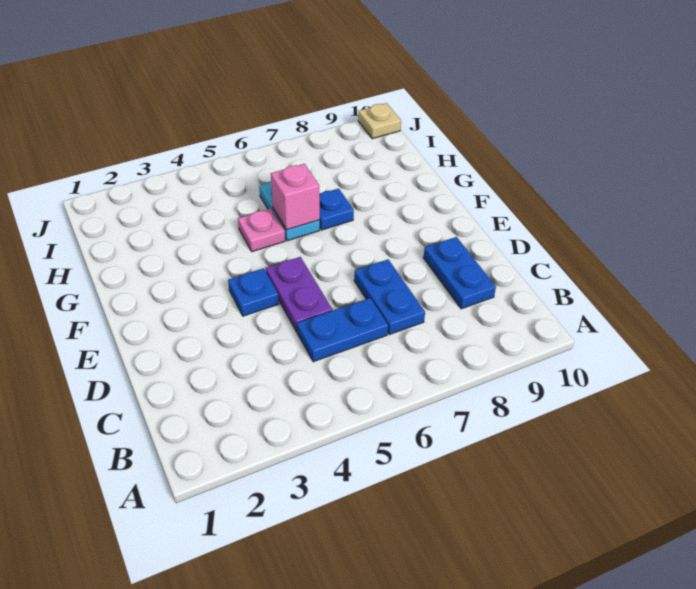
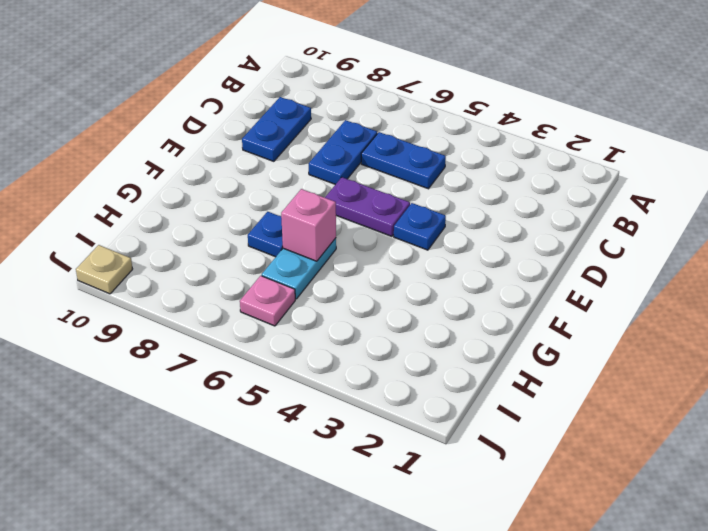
purple plate D5:E5 level 1 -> purple plate E5:E6 level 1
pink plate G5 level 1 -> pink plate I6 level 1

